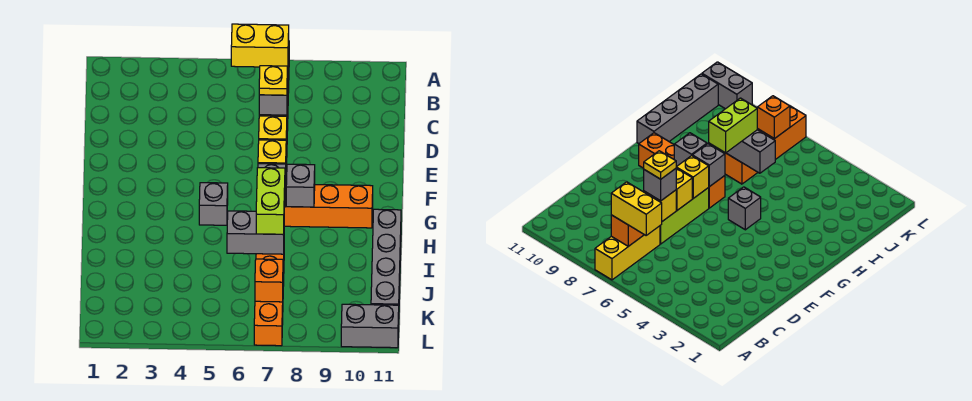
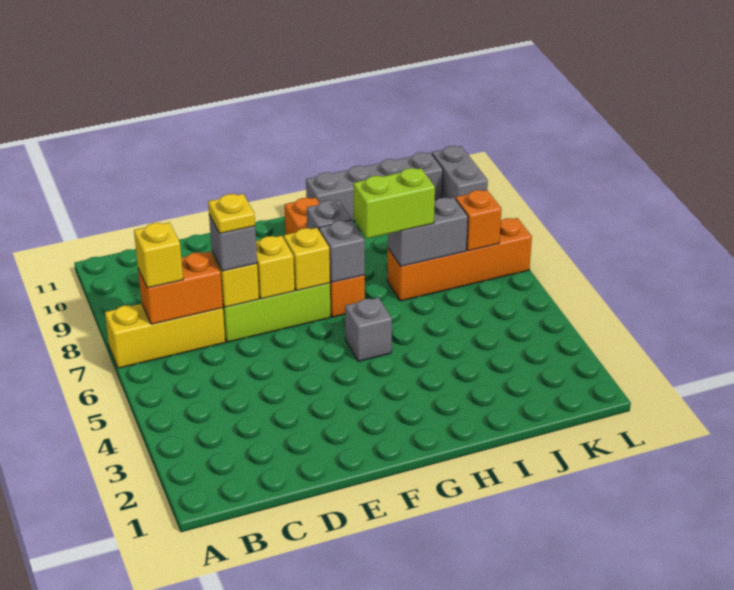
yellow brick B6:B7 level 3 -> yellow brick B7 level 3
grey brick I6:I7 level 2 -> grey brick I7:J7 level 2

